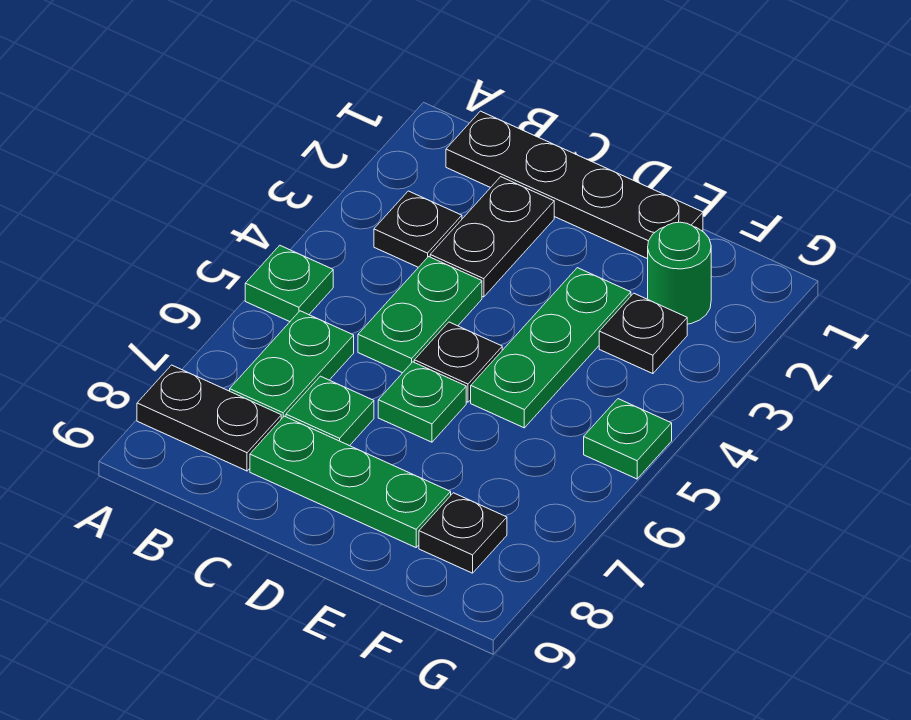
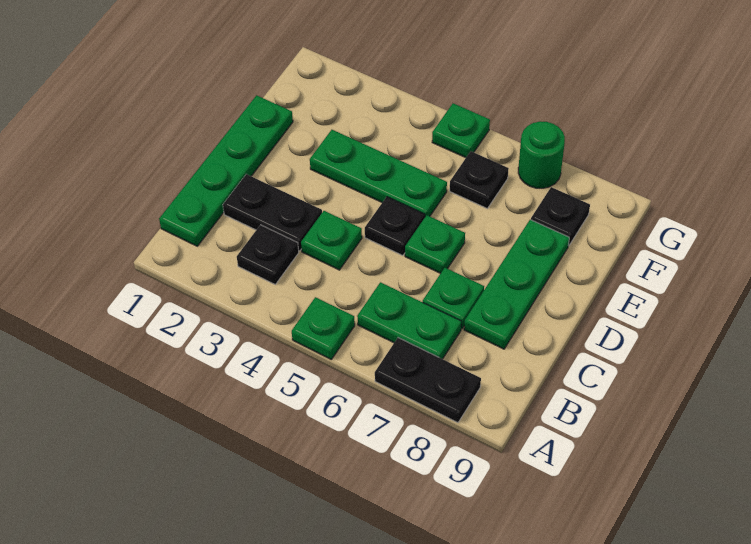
black plate A8:B8 level 1 -> black plate A7:A8 level 1
black plate B1:E1 level 1 -> green plate B1:E1 level 1
green plate C4:C5 level 1 -> green plate C4 level 1
green round brick F2 level 1 -> green round brick G7 level 1
black plate F3 level 1 -> black plate F6 level 1

